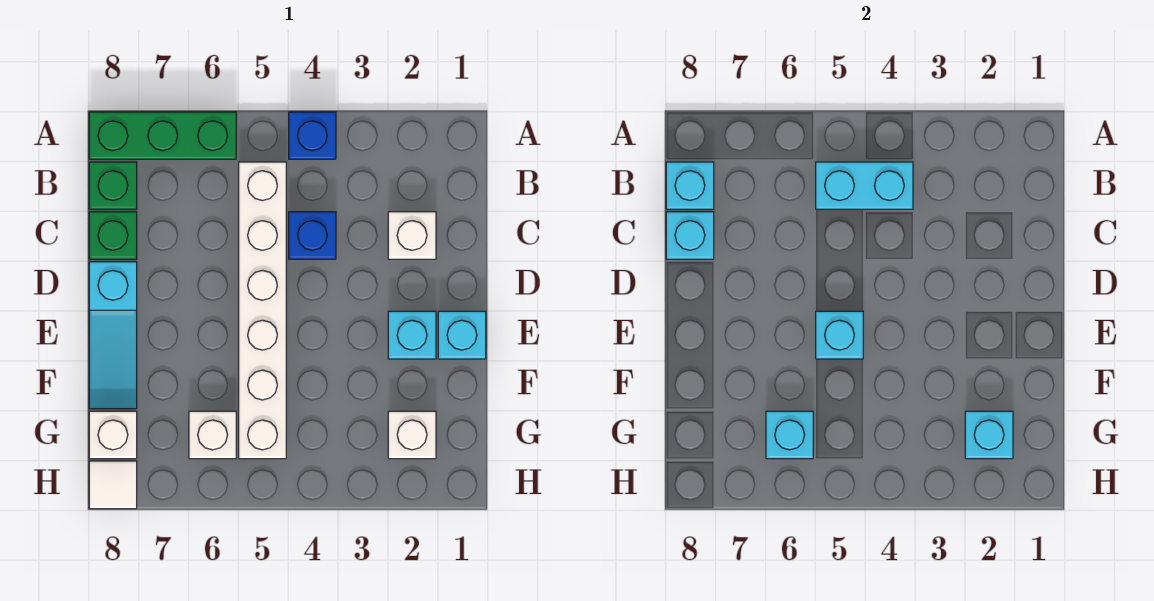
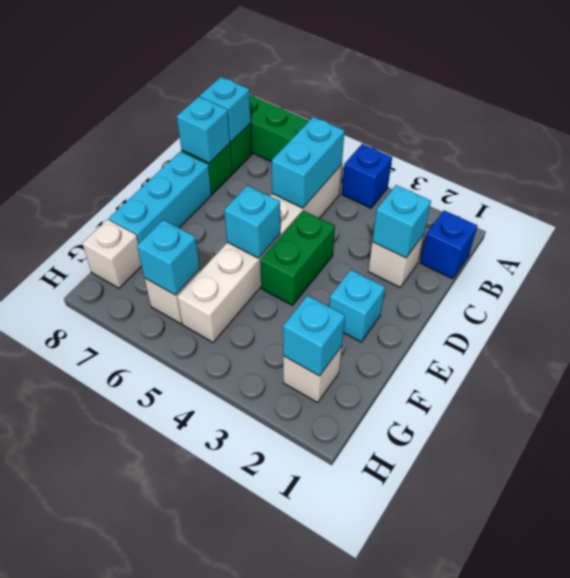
cyan brick B4:B5 level 2 -> cyan brick B5:C5 level 2
blue brick C4 level 1 -> blue brick B1 level 1
none -> green brick D4:E4 level 1
cyan slope D8:F8 level 1 top D -> cyan brick D8:F8 level 1
cyan brick E1 level 1 -> cyan brick C2 level 2
white tile H8 level 1 -> none

